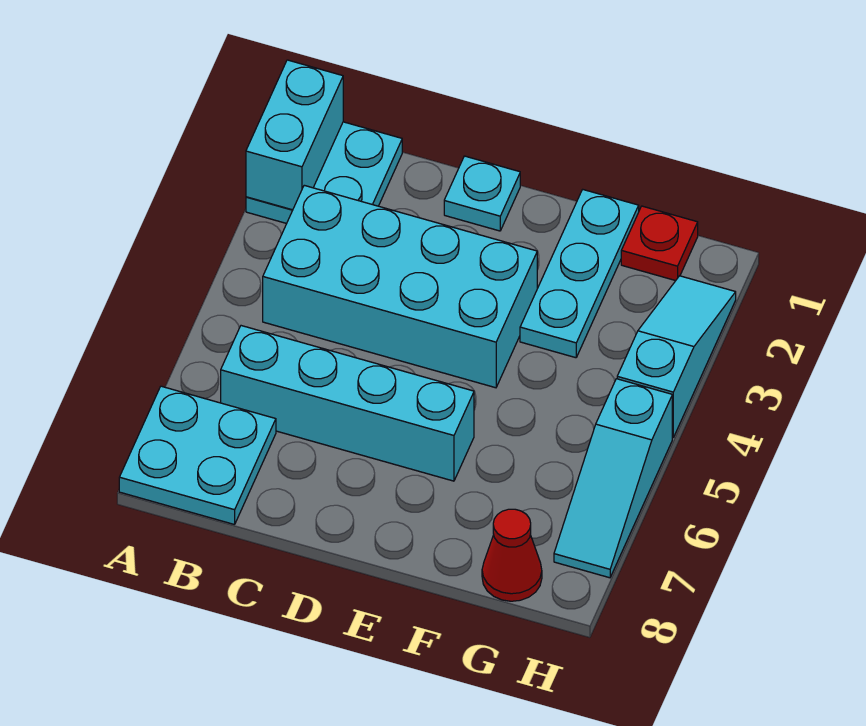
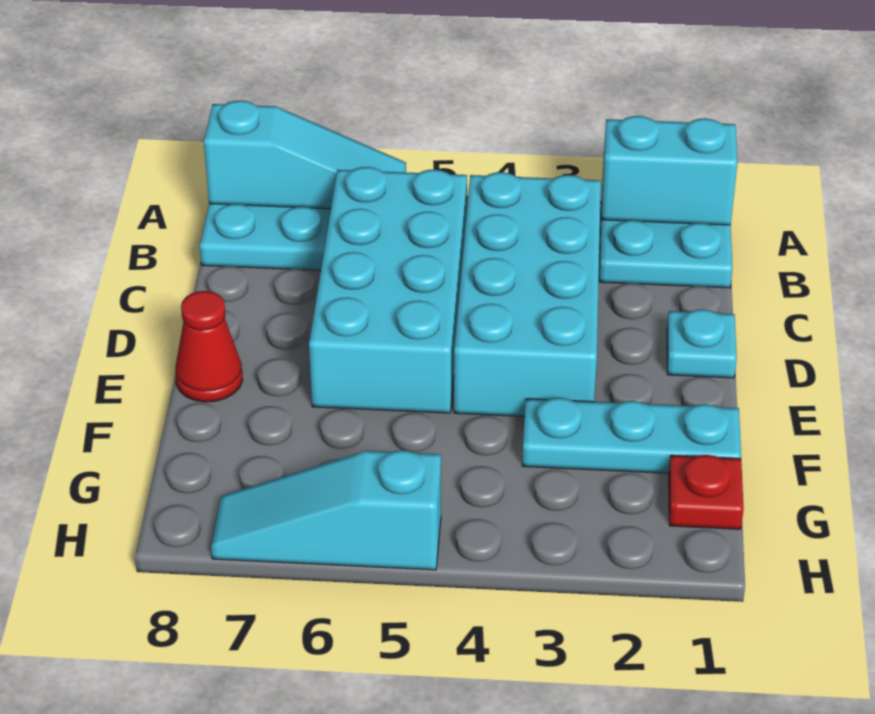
cyan brick B6:E6 level 1 -> cyan brick B5:E6 level 1
red cone G8 level 1 -> red cone E8 level 1
cyan slope H2:H4 level 1 top 4 -> cyan slope A6:A8 level 2 top 8

